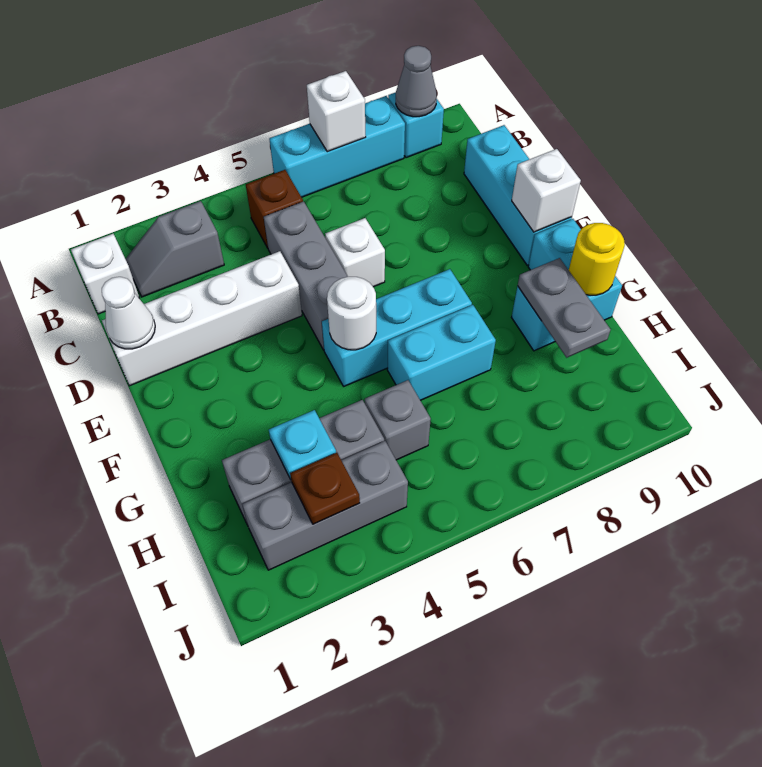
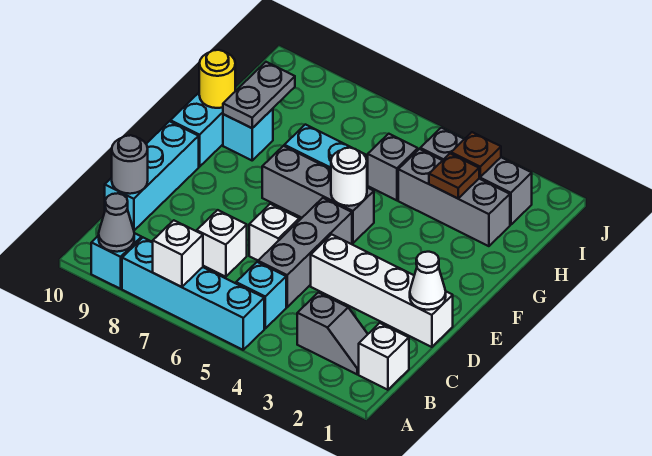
cyan brick A6:A8 level 1 -> cyan brick A5:A8 level 1
brown brick B5 level 1 -> cyan brick B5 level 1
none -> grey round brick C10 level 2
white brick E10 level 2 -> white brick C7 level 1
cyan brick F5:F7 level 1 -> grey brick F5:F7 level 1
cyan plate H3 level 2 -> brown plate H3 level 2

